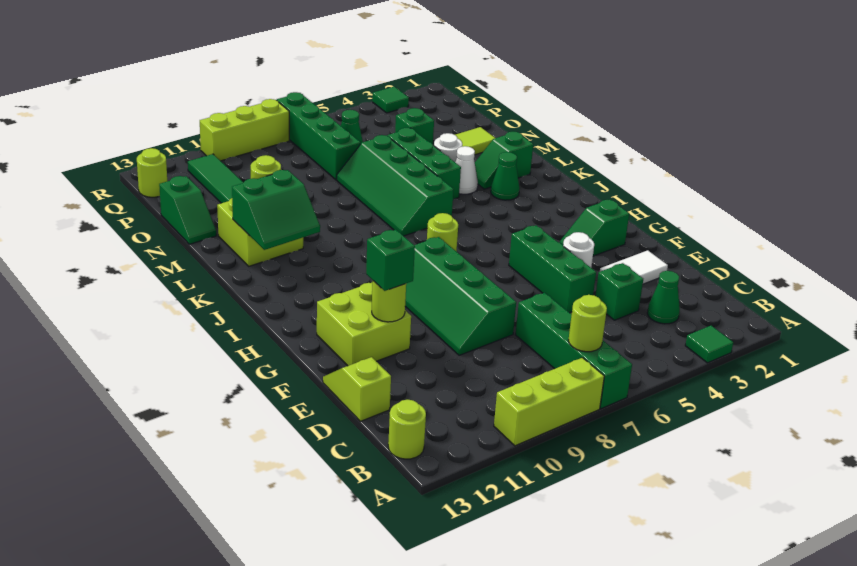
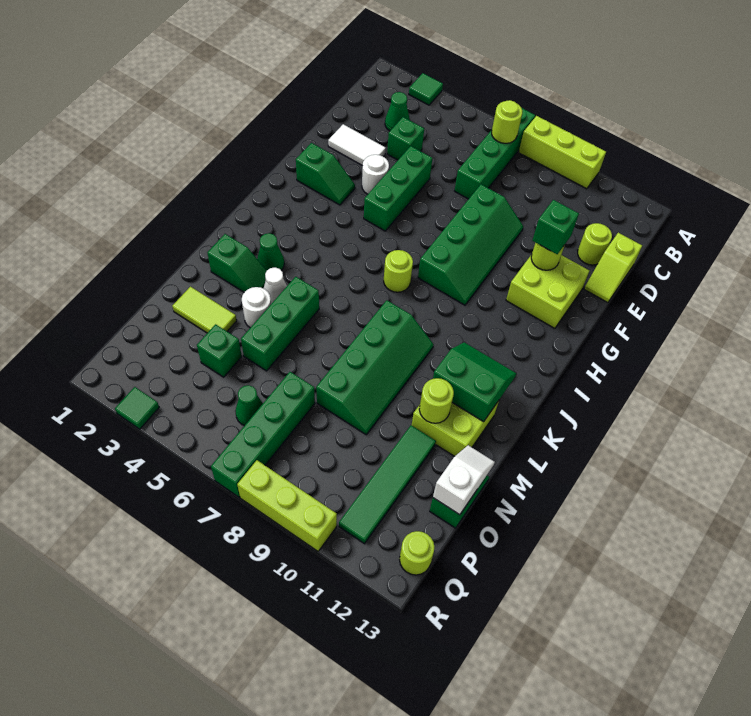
lime round brick B13 level 1 -> lime round brick D12 level 1
green slope K6:N7 level 1 top 6 -> green slope K8:N9 level 1 top 8
none -> white slope N13:O13 level 2 top O

